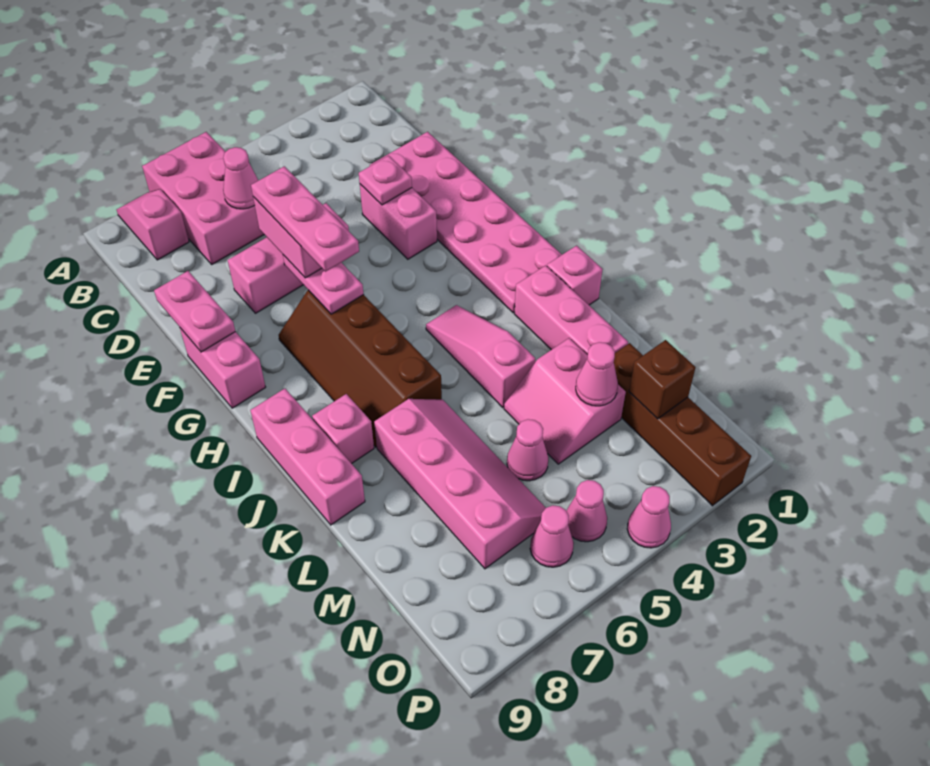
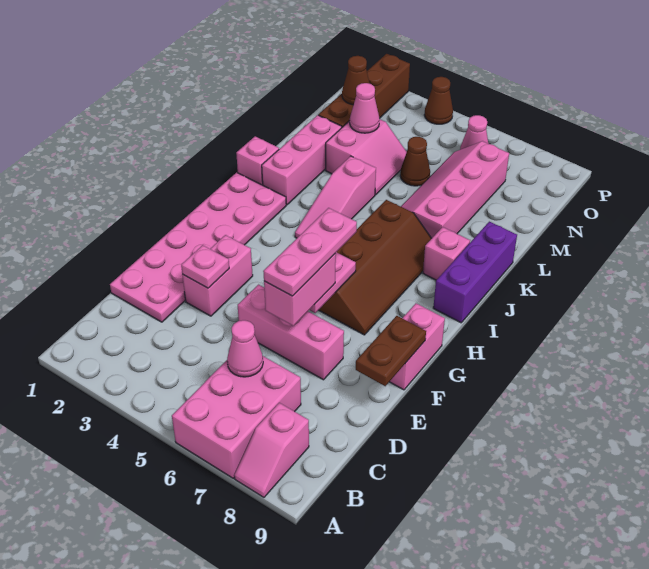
pink plate E9:F9 level 2 -> brown plate E9:F9 level 2
pink brick I9:K9 level 1 -> purple brick I9:K9 level 1
pink cone M5 level 1 -> brown cone M5 level 1
brown brick N2 level 2 -> brown cone N2 level 2
pink cone O5 level 1 -> none
pink cone P4 level 1 -> brown cone P4 level 1

